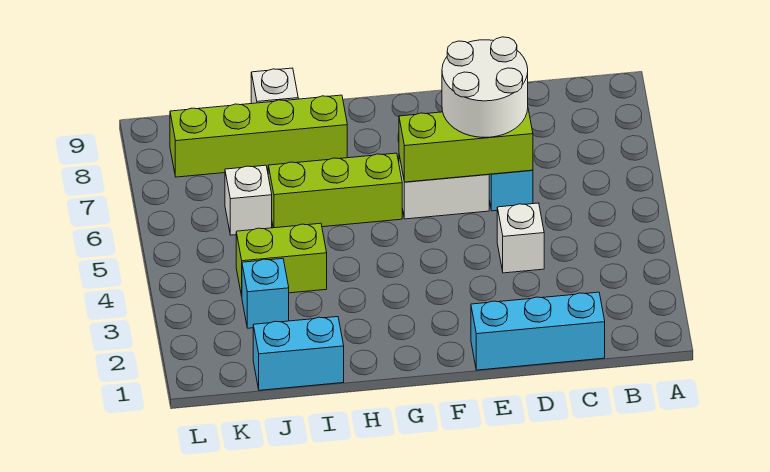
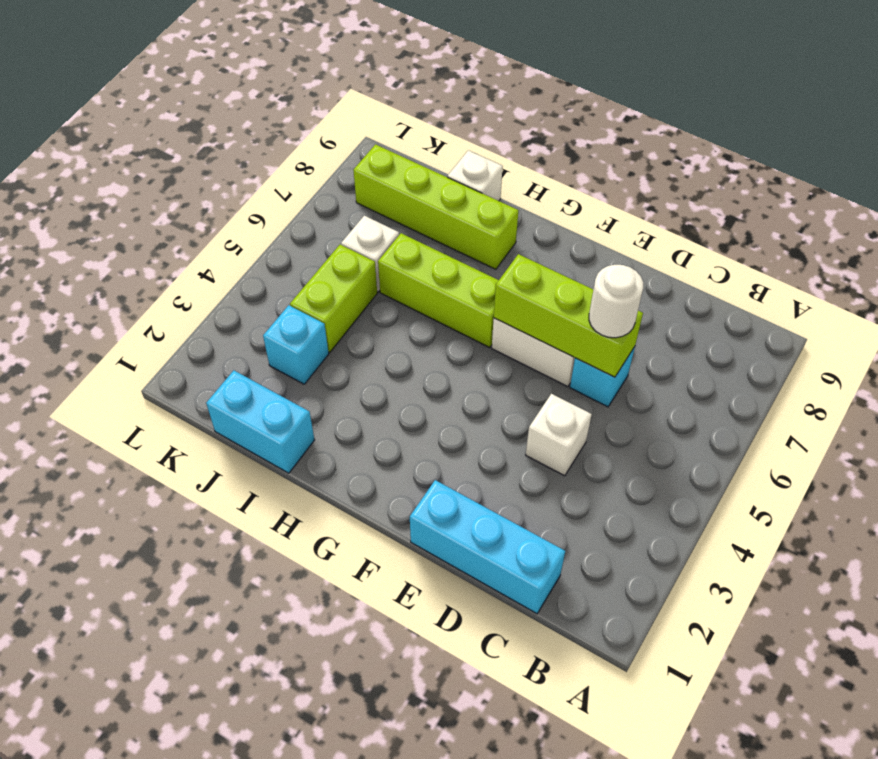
white round brick D6:E7 level 3 -> white round brick D6 level 3
lime brick I4:J4 level 1 -> lime brick J4:J5 level 1

